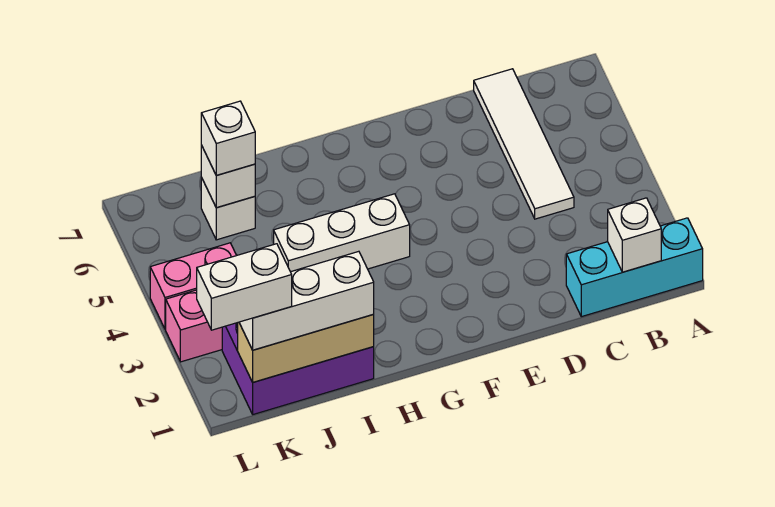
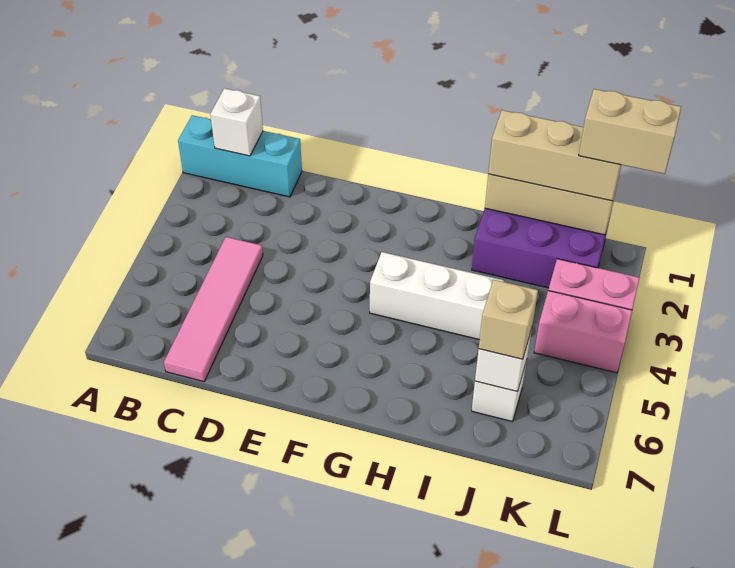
white tile C4:C7 level 1 -> pink tile C4:C7 level 1
white brick I1:K1 level 3 -> tan brick I1:K1 level 3
white brick J6 level 3 -> tan brick J6 level 3
white brick K1:L1 level 4 -> tan brick K1:L1 level 4

